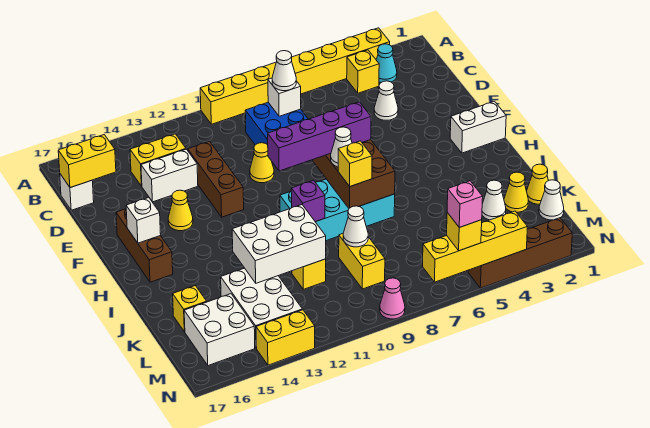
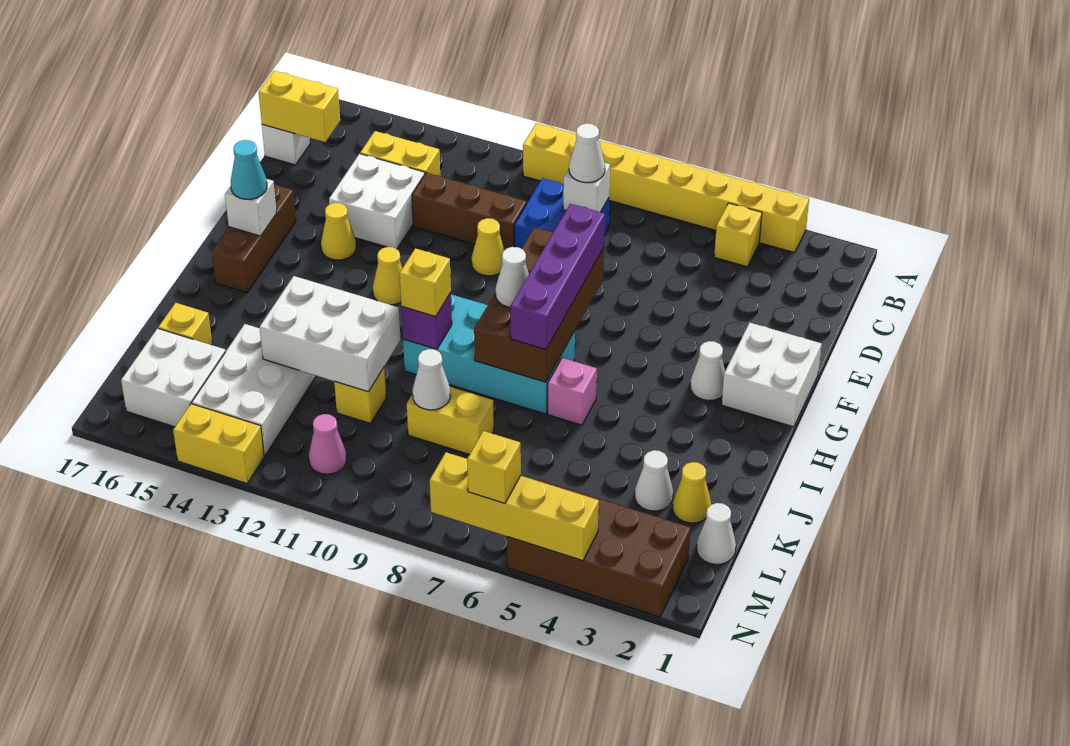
cyan cone B3 level 1 -> cyan cone G16 level 3
white cone D4 level 1 -> white cone G3 level 1
brown brick D12:F12 level 1 -> brown brick D10:D12 level 1
white brick D13:D14 level 1 -> white brick D13:E14 level 1
white brick G1:G2 level 1 -> white brick F1:G2 level 1
purple brick G7:G10 level 3 -> purple brick F7:I7 level 3
yellow brick I8 level 3 -> yellow brick I10 level 3
yellow cone K1 level 1 -> yellow cone G12 level 1
yellow brick K9:L9 level 1 -> yellow brick K8:K9 level 1
brown brick N2:N5 level 1 -> brown brick M2:N5 level 1
pink brick N6 level 4 -> pink brick I6 level 1
pink cone N9 level 1 -> pink cone M11 level 1

